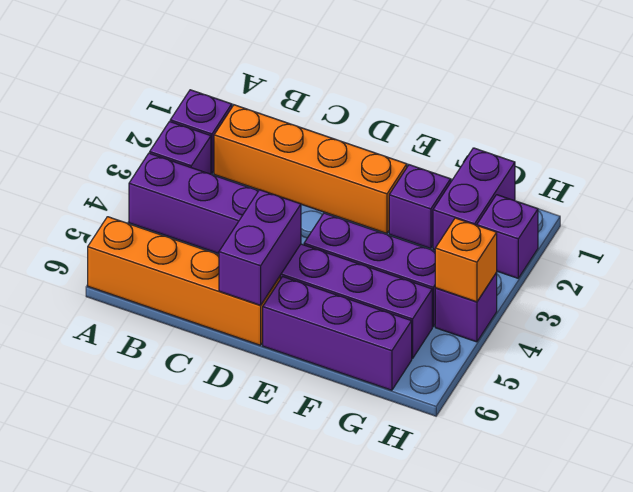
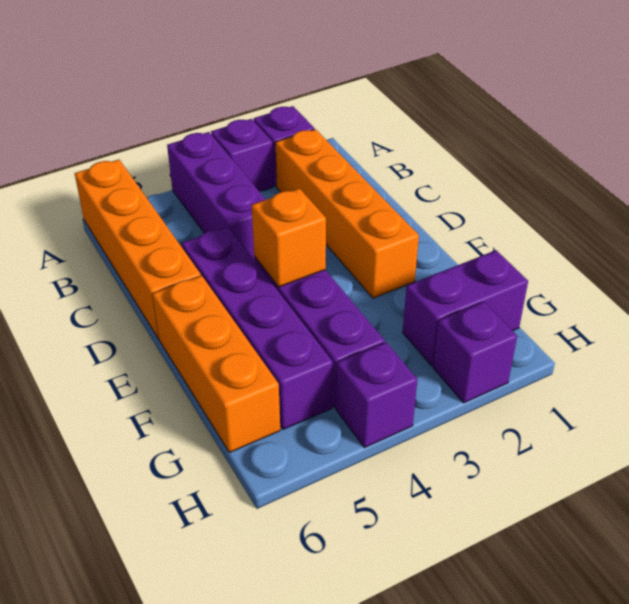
purple brick D5:D6 level 2 -> none
purple brick E6:G6 level 1 -> orange brick E6:G6 level 1
purple brick F2 level 1 -> none
orange brick H4 level 2 -> orange brick E4 level 2

